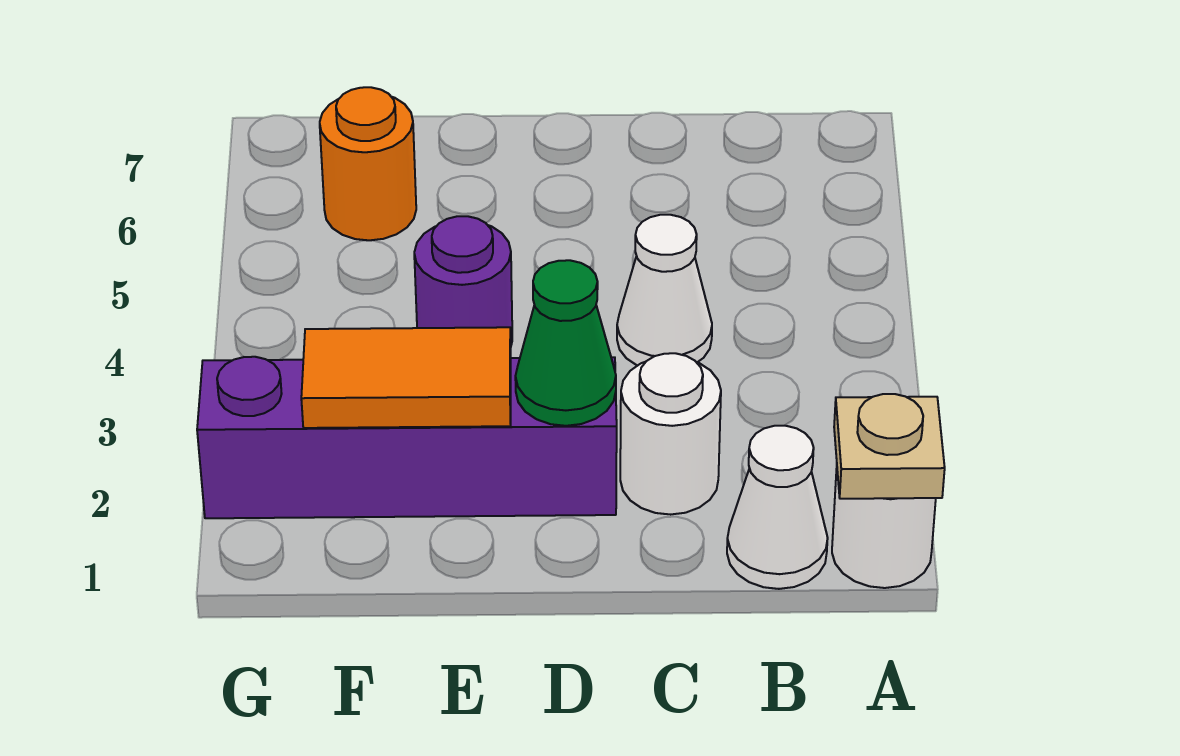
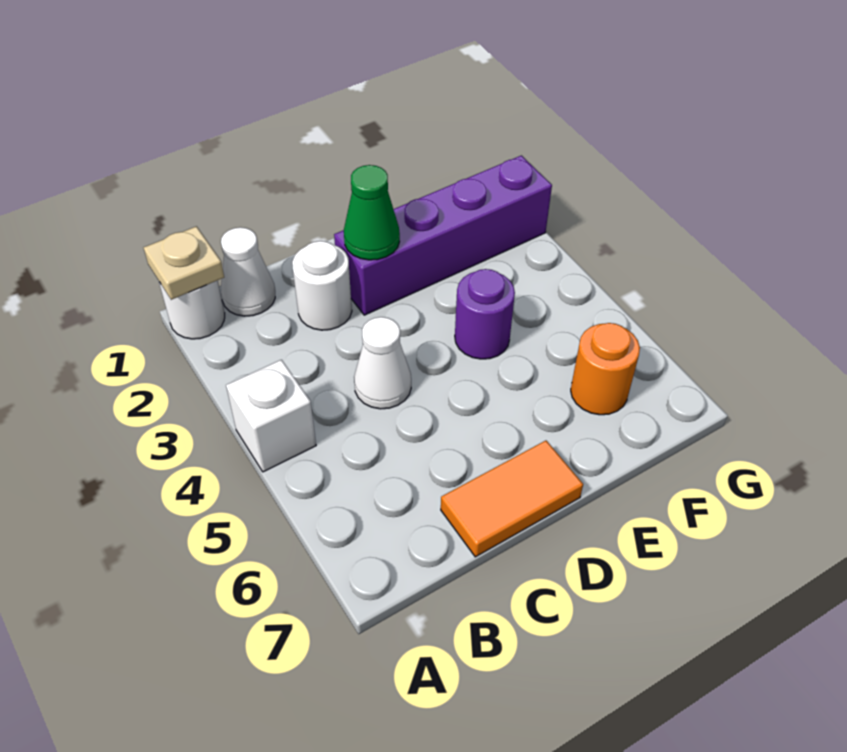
none -> white brick A4 level 1
orange tile E2:F2 level 2 -> orange tile C7:D7 level 1

